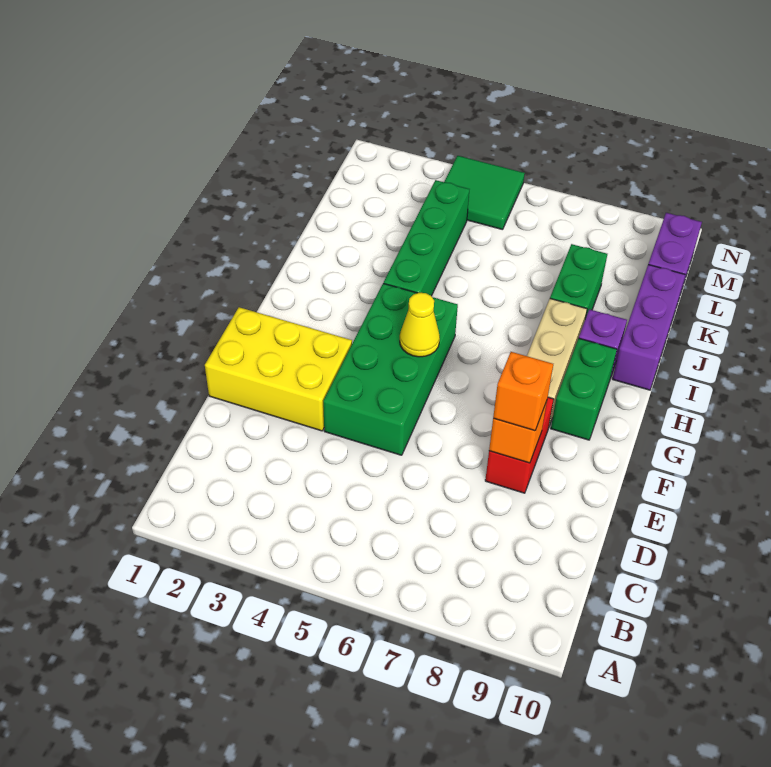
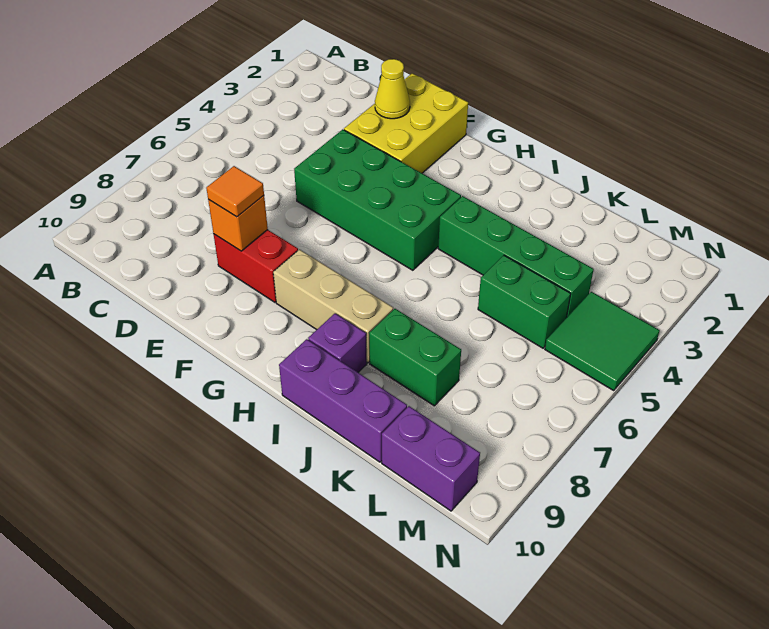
orange brick E8 level 3 -> orange tile E8 level 3
yellow cone G5 level 2 -> yellow cone E2 level 2
green brick G9:H9 level 1 -> green brick K5:L5 level 1

